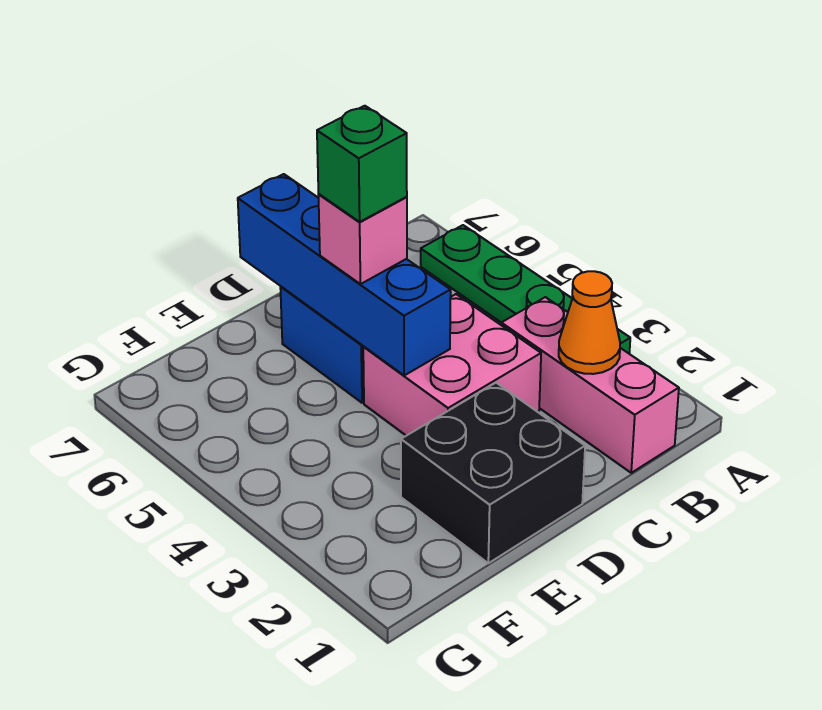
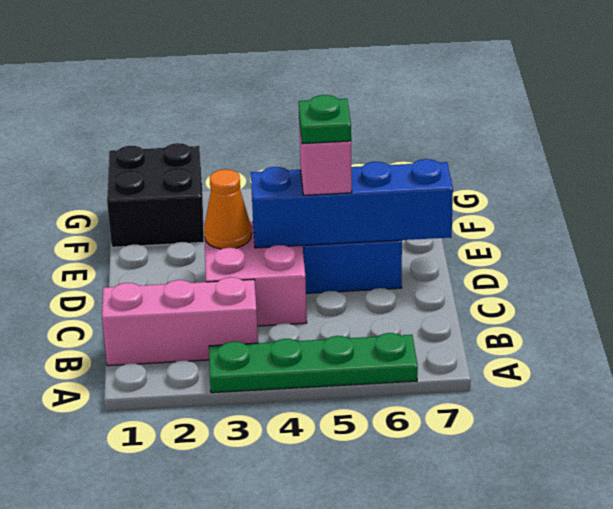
orange cone B2 level 2 -> orange cone D3 level 2
black brick D1:E2 level 1 -> black brick F1:G2 level 1
green brick D5 level 4 -> green plate D5 level 4

